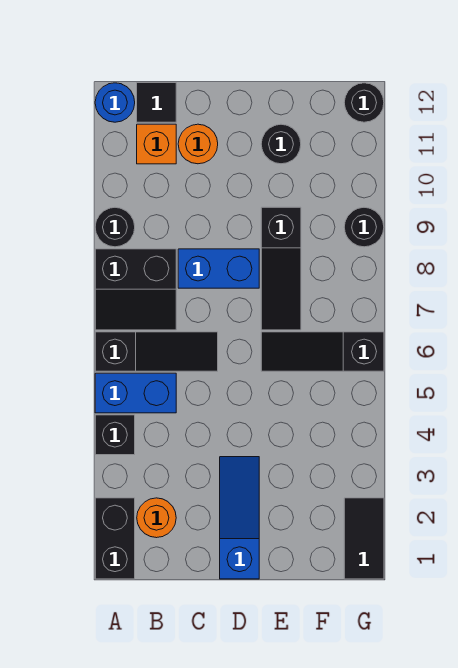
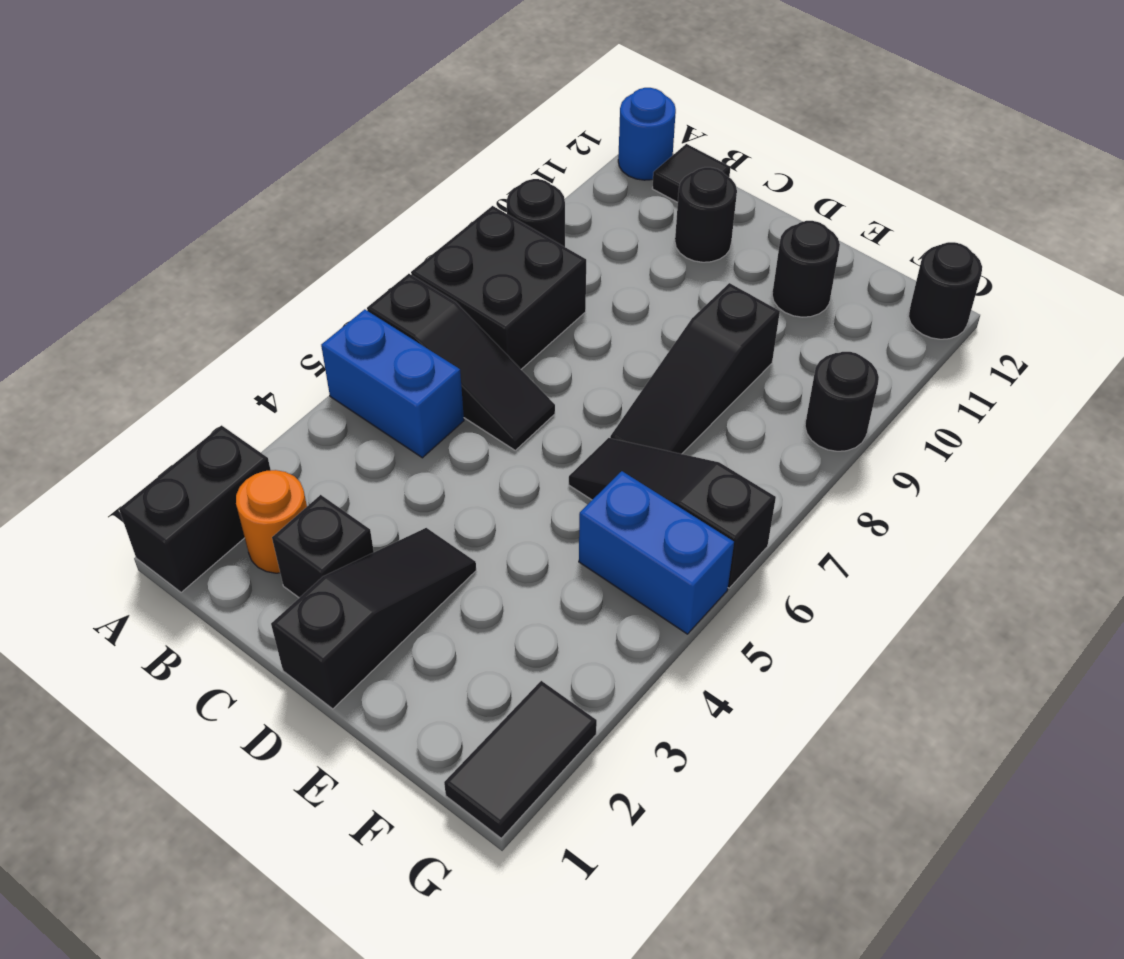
black brick A4 level 1 -> black brick C2 level 1
black slope A7:B8 level 1 top 8 -> black brick A7:B8 level 1
orange brick B11 level 1 -> none
blue brick C8:D8 level 1 -> blue brick F5:G5 level 1
orange round brick C11 level 1 -> black round brick C11 level 1
blue slope D1:D3 level 1 top 1 -> black slope D1:D3 level 1 top 1

